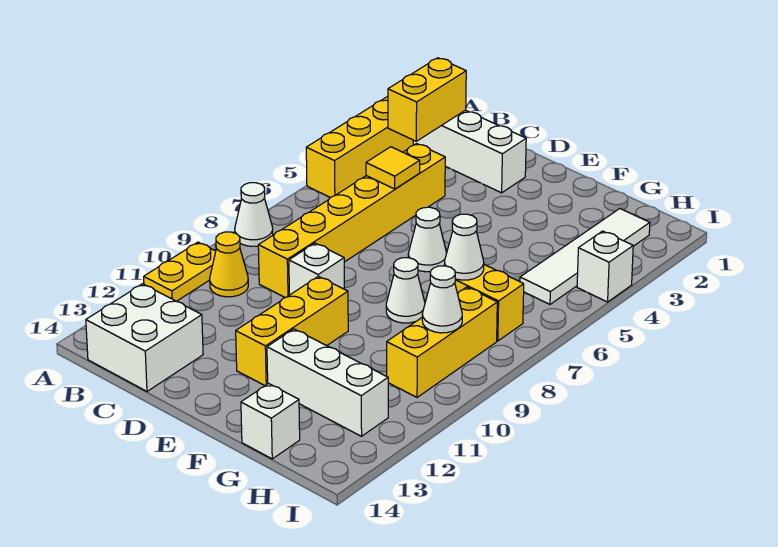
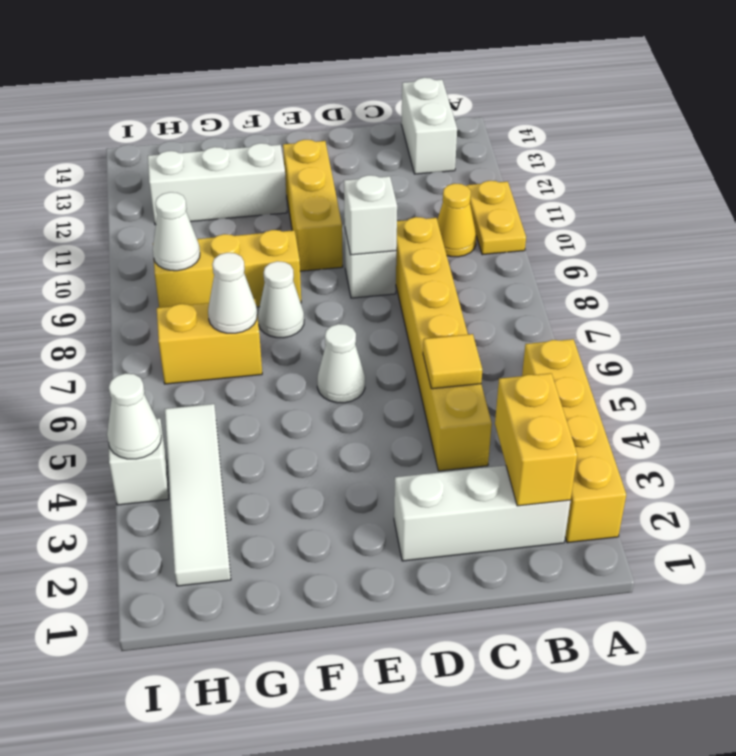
white cone A8 level 1 -> white cone I4 level 2
white brick B13:C14 level 1 -> white brick B13:B14 level 1
white brick G14 level 1 -> white brick D9 level 2
yellow brick H8:H10 level 1 -> yellow brick F9:H9 level 1

